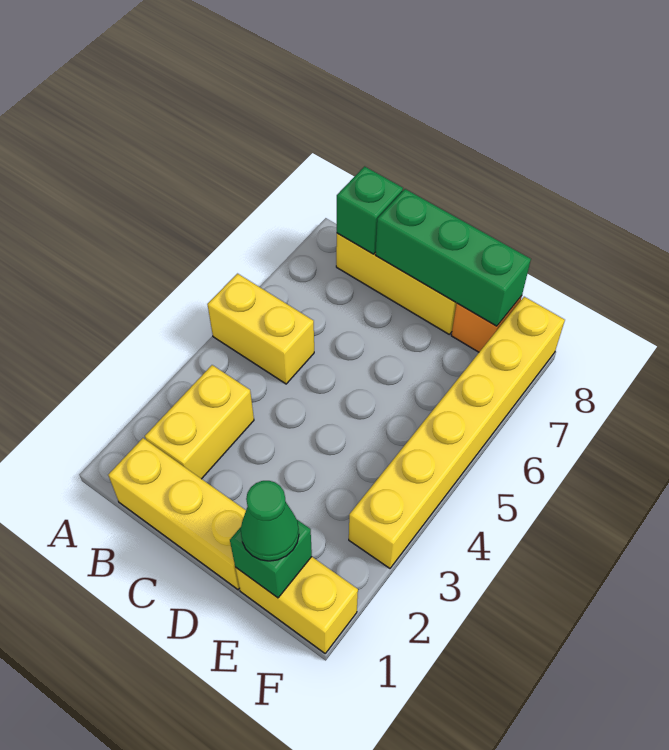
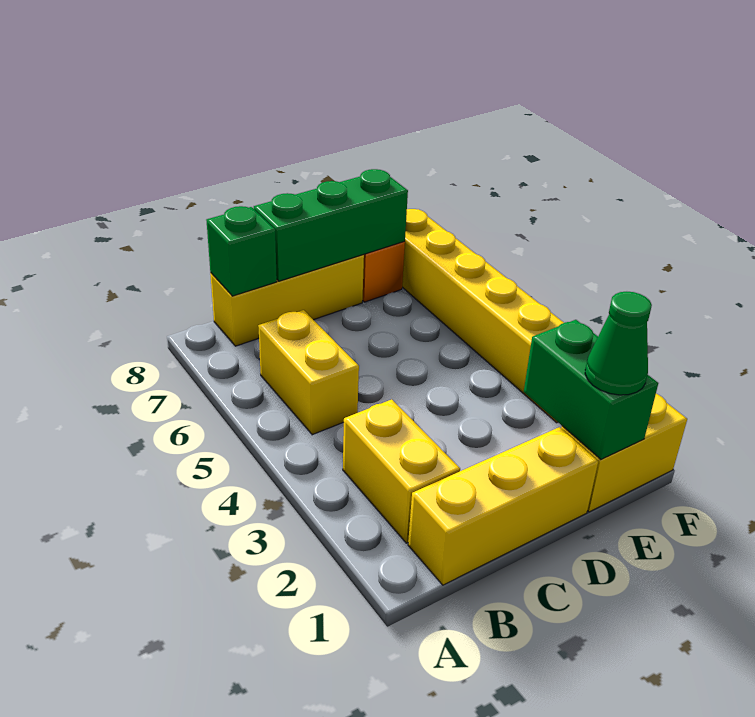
yellow brick A5:B5 level 1 -> yellow brick B5:B6 level 1
green brick E1 level 2 -> green brick E1:E2 level 2

